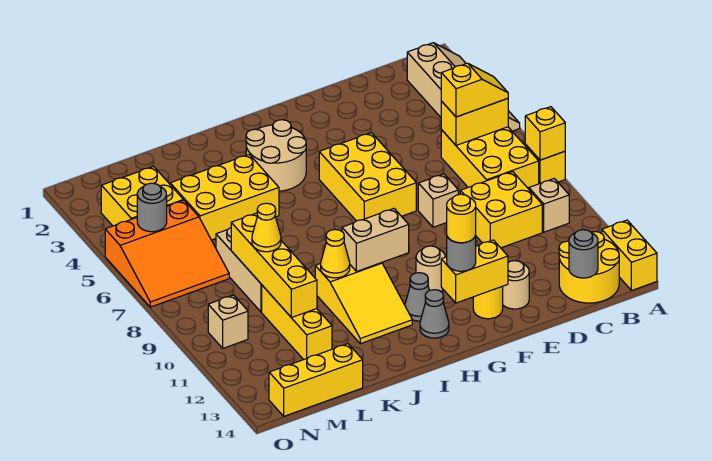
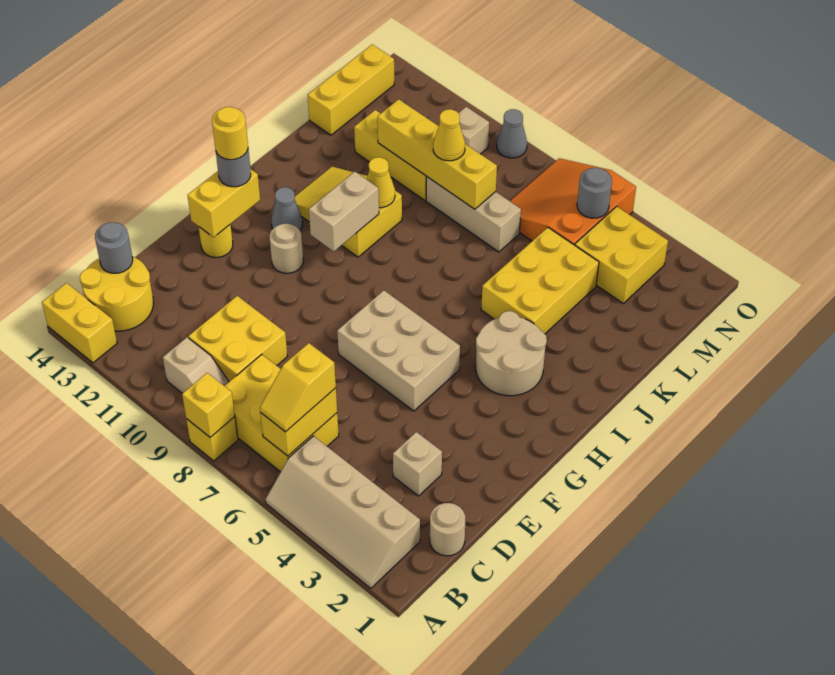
tan brick E8 level 1 -> tan brick D3 level 1
tan round brick E13 level 1 -> tan round brick C1 level 1
yellow brick F5:G7 level 1 -> tan brick F5:G7 level 1
grey cone H13 level 1 -> grey cone O9 level 1

